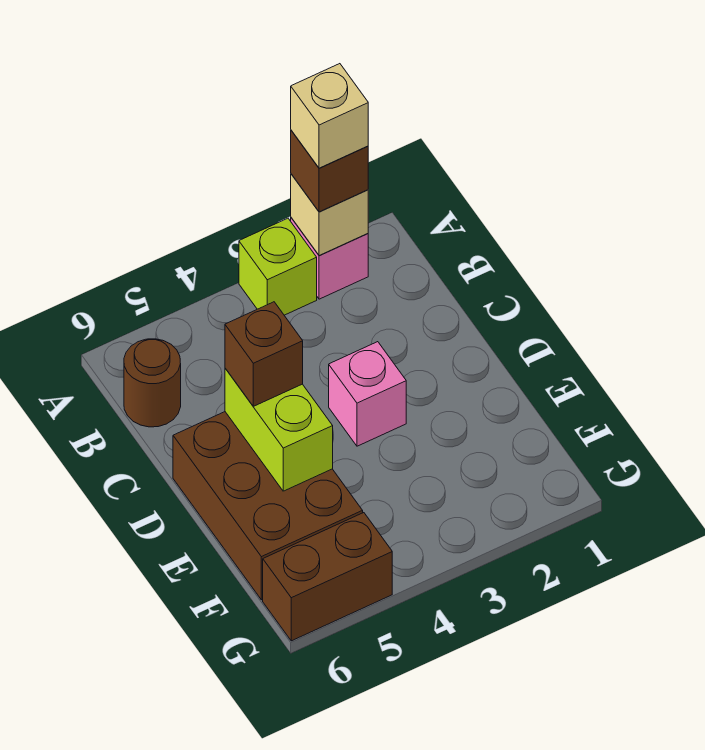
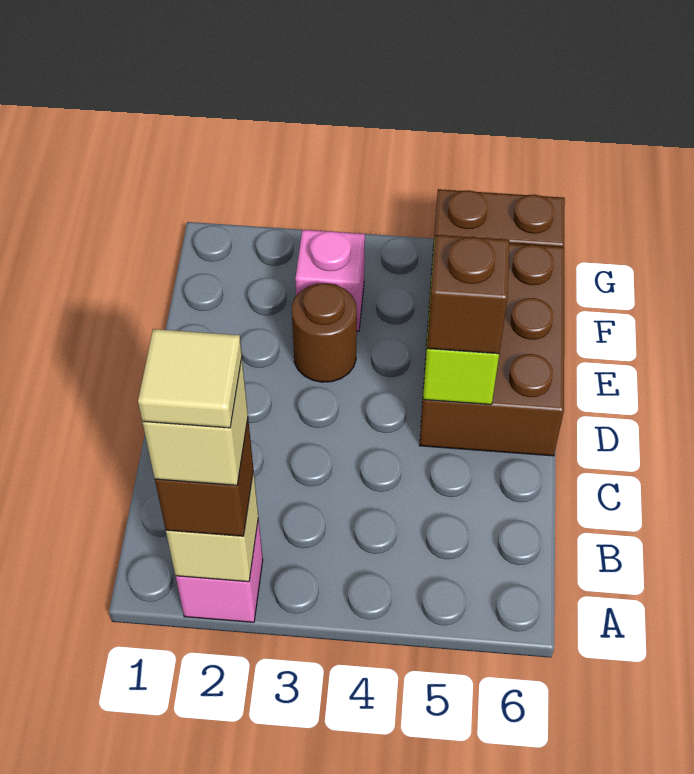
none -> tan tile A2 level 5
lime brick A3 level 1 -> none
brown round brick B6 level 1 -> brown round brick E3 level 1
pink brick D3 level 1 -> pink brick F3 level 1

